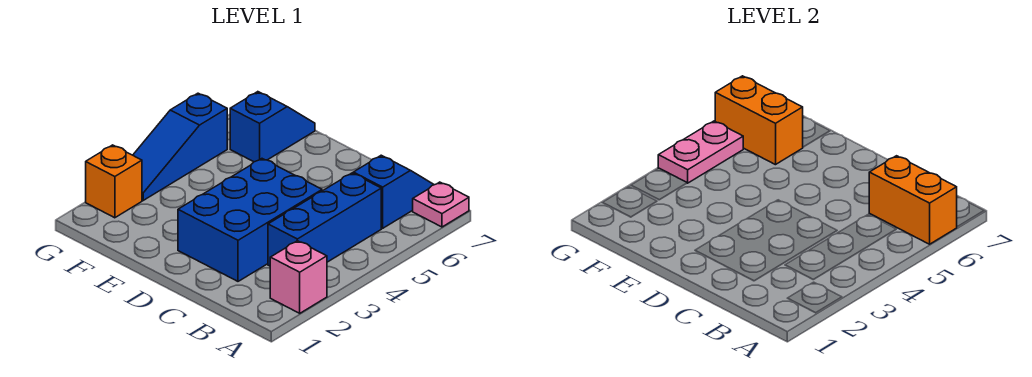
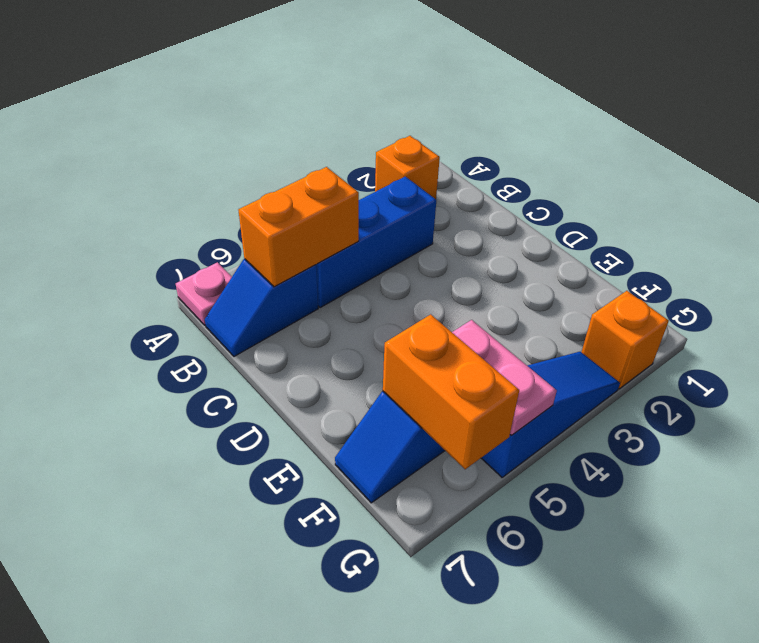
pink brick A2 level 1 -> orange brick A2 level 1
orange brick A6:B6 level 2 -> orange brick B5:B6 level 2
blue brick C2:D4 level 1 -> none
pink plate G4:G5 level 2 -> pink plate F5:G5 level 2

